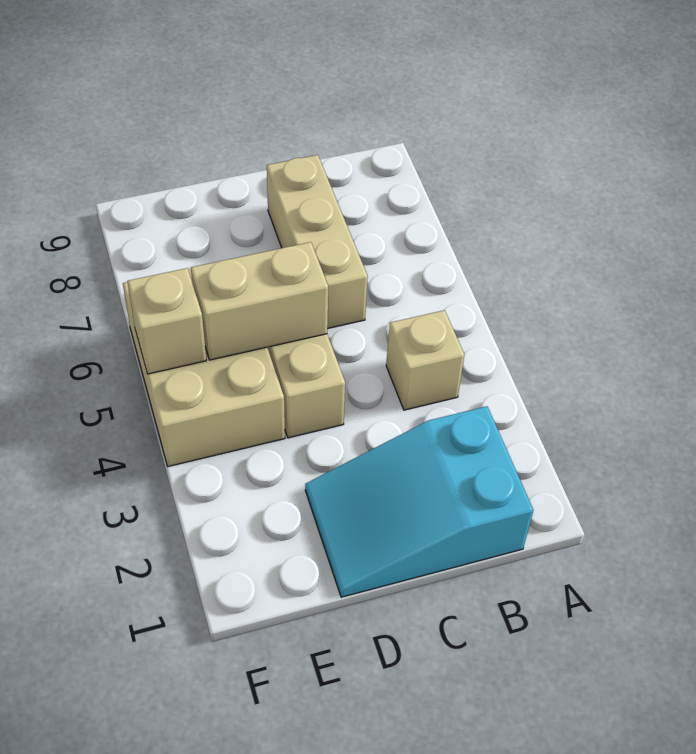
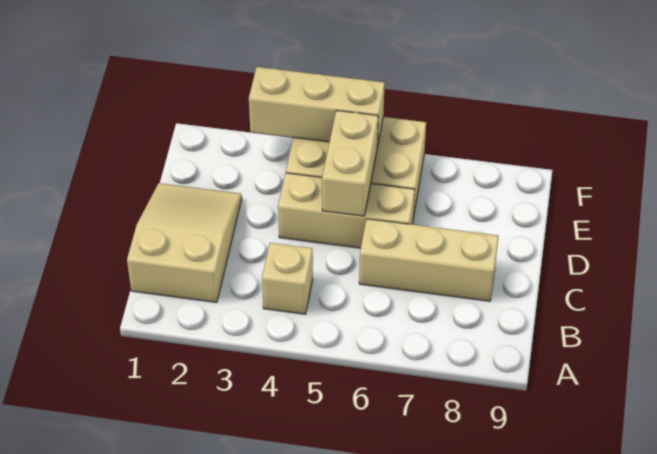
cyan slope B1:D2 level 1 top B -> tan slope B1:D2 level 1 top B
tan brick F5 level 2 -> tan brick F3:F5 level 2

